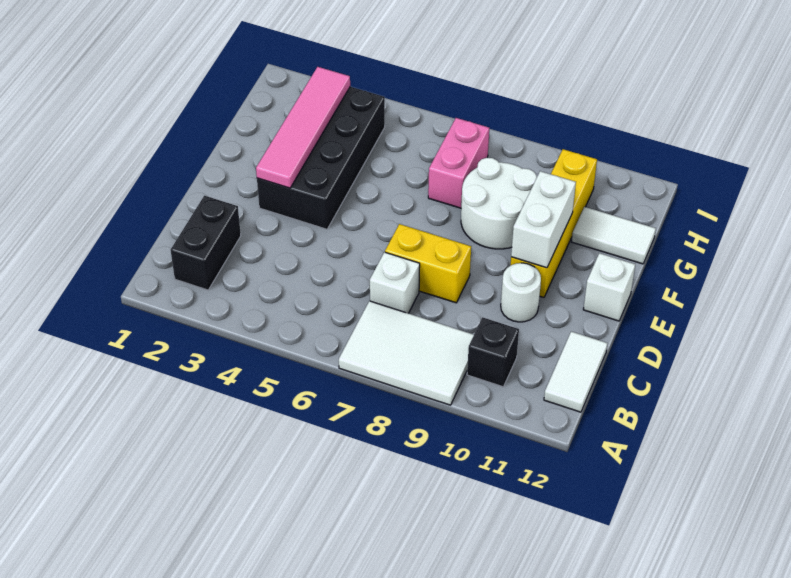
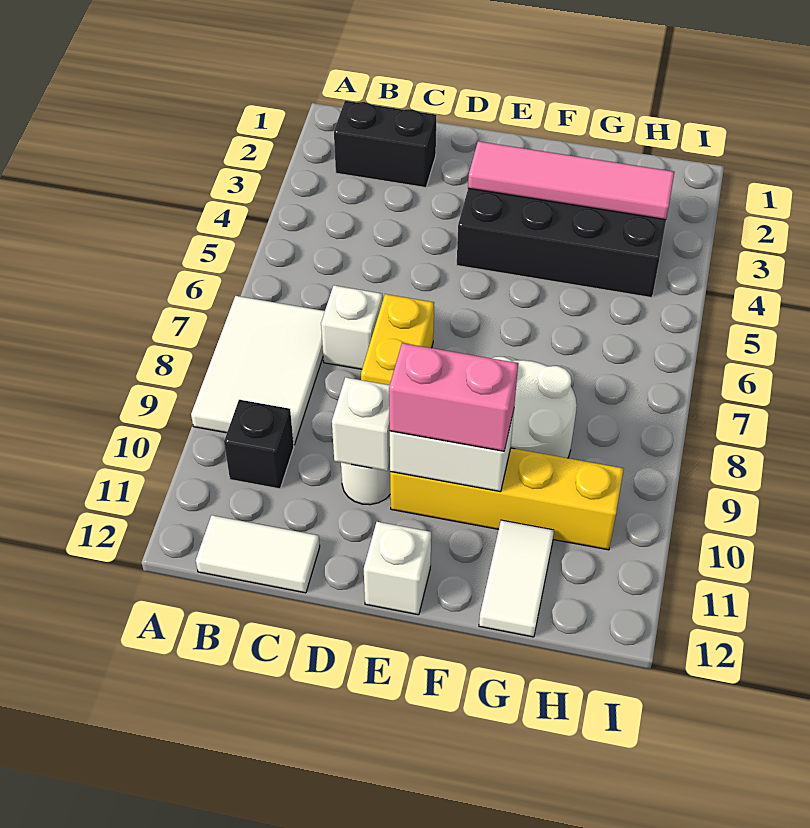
none -> white brick D10 level 2
pink brick G7:H7 level 1 -> pink brick E10:F10 level 3

